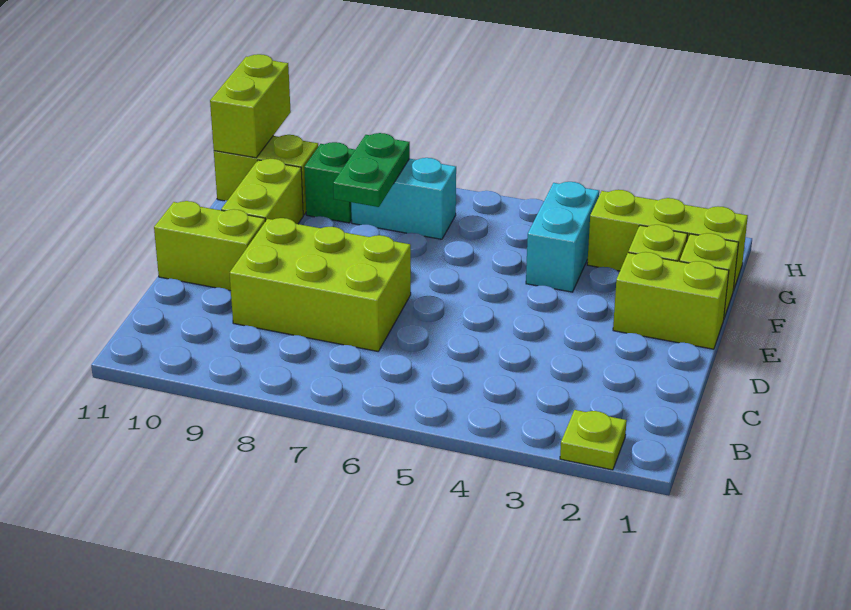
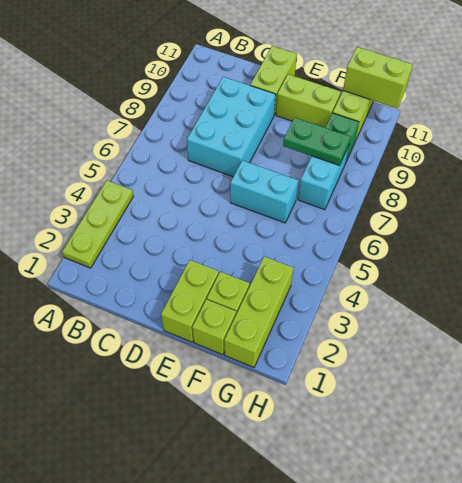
lime plate A2 level 1 -> lime plate A2:A4 level 1
lime brick C7:D9 level 1 -> cyan brick C7:D9 level 1
cyan brick F4:G4 level 1 -> cyan brick E6:F6 level 1

